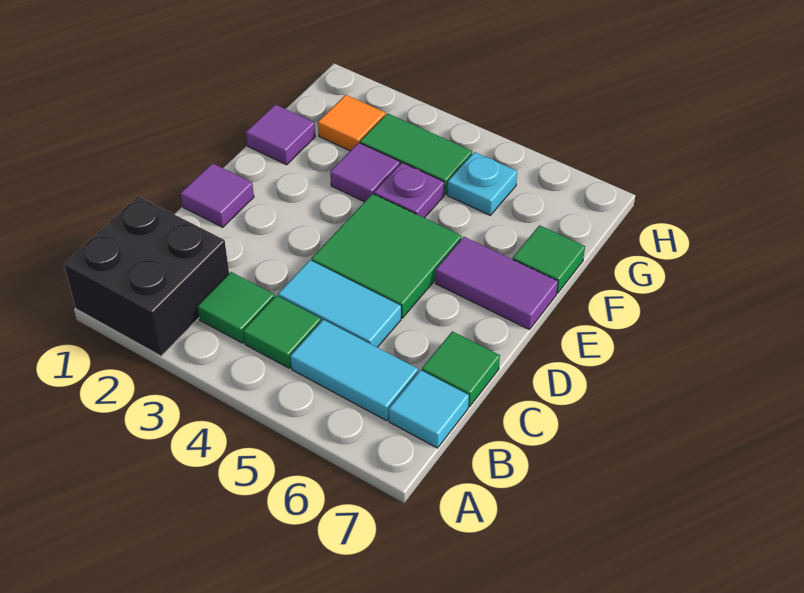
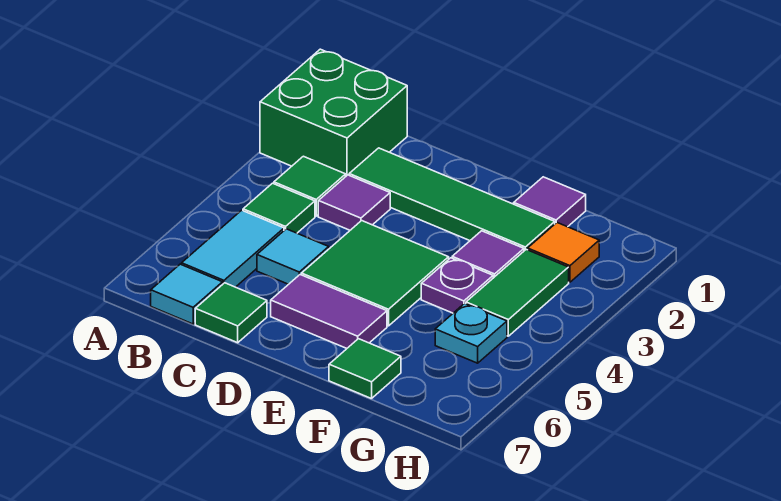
black brick A1:B2 level 1 -> green brick A1:B2 level 1
none -> green tile C2:F2 level 1
cyan tile C4:C5 level 1 -> cyan tile C5 level 1
purple tile D1 level 1 -> purple tile C3 level 1
purple tile E6:E7 level 1 -> purple tile D6:E6 level 1

